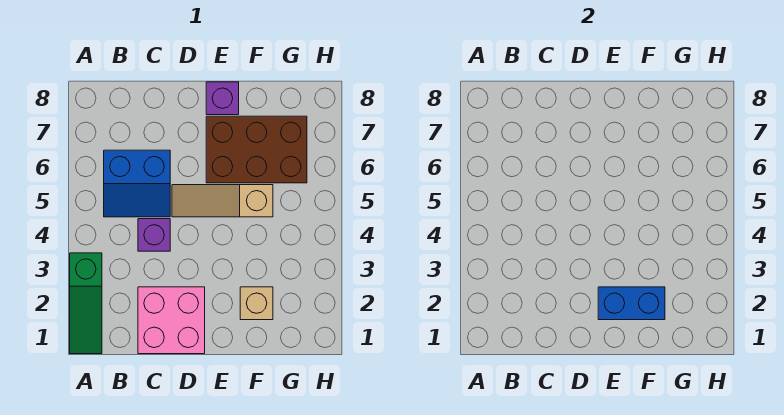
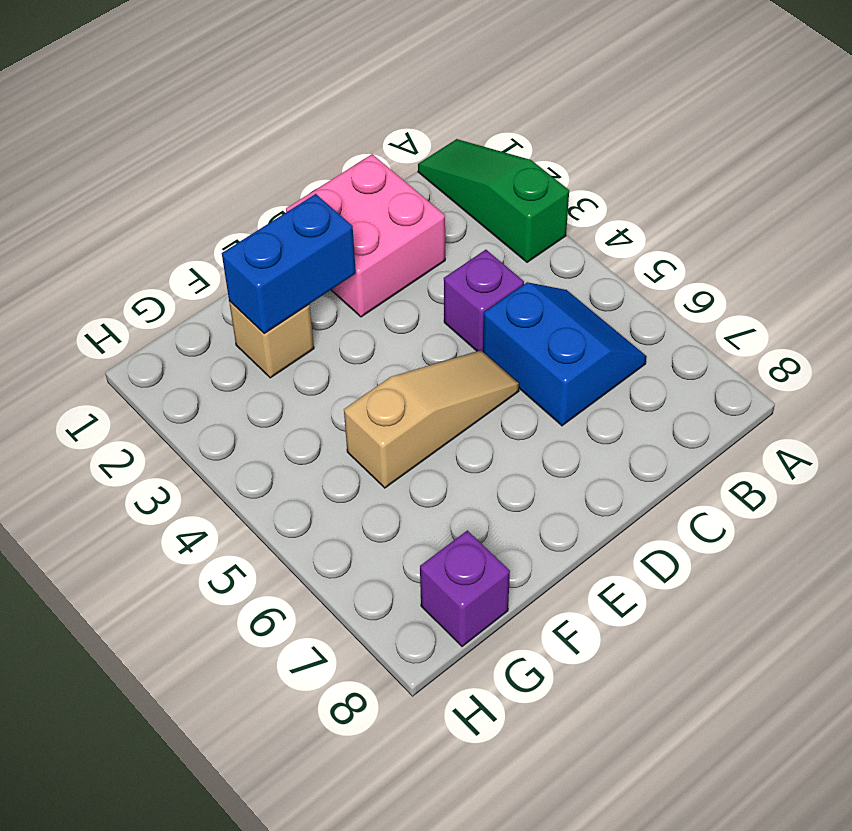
blue slope B5:C6 level 1 top 6 -> blue slope B5:C6 level 1 top C
brown brick E6:G7 level 1 -> none
purple brick E8 level 1 -> purple brick G8 level 1

